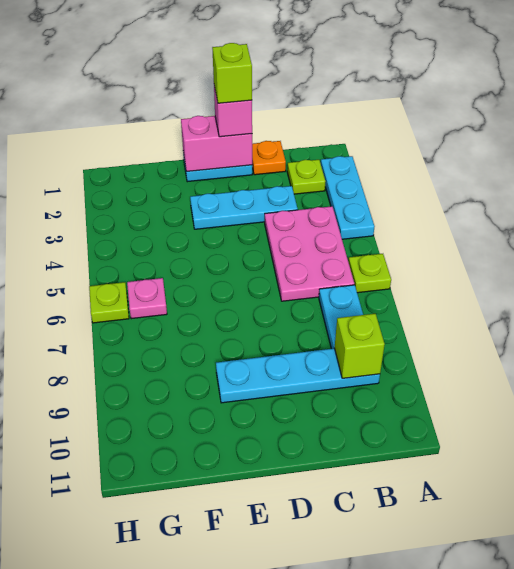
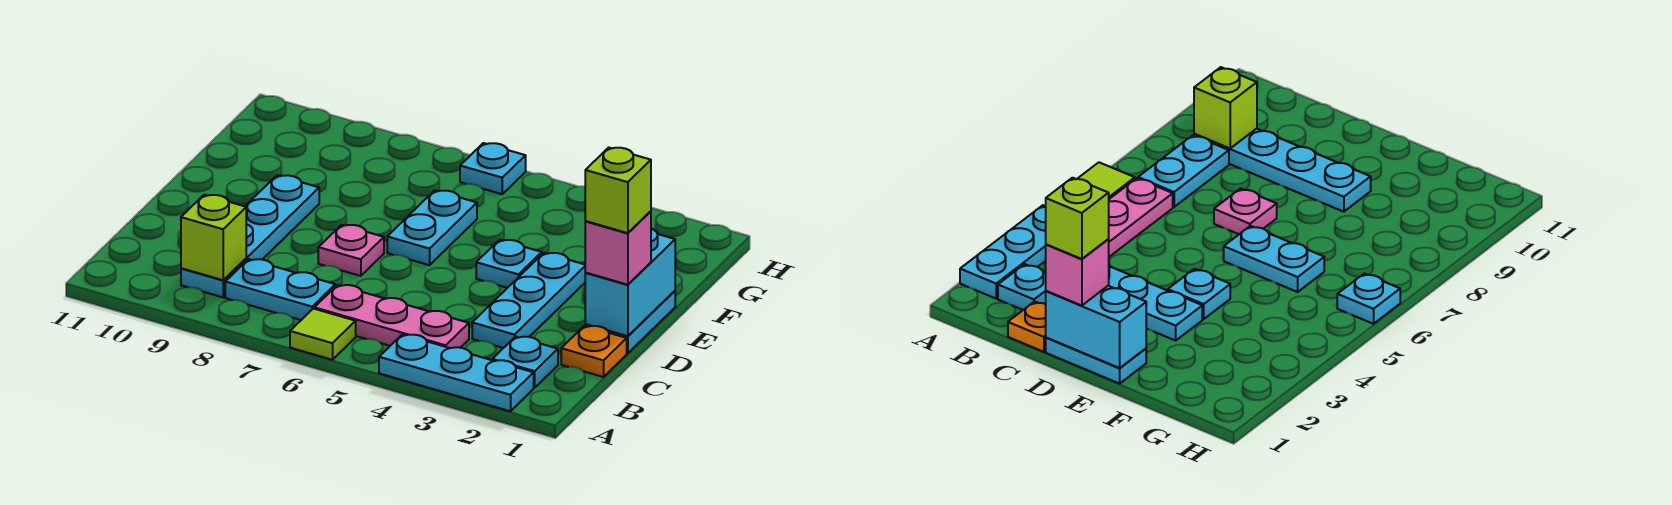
lime plate A6 level 1 -> lime tile A6 level 1
lime plate B2 level 1 -> cyan plate B2 level 1
pink plate B4:C6 level 1 -> pink plate B4:B6 level 1
pink brick D1:E1 level 2 -> cyan brick D1:E1 level 2
none -> cyan plate E4 level 1
none -> cyan plate E6:F6 level 1
pink plate G6 level 1 -> pink plate D7 level 1
lime plate H6 level 1 -> cyan plate H6 level 1

